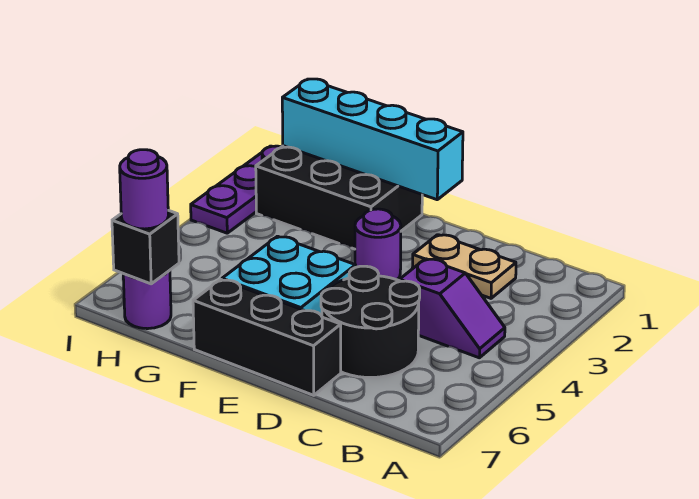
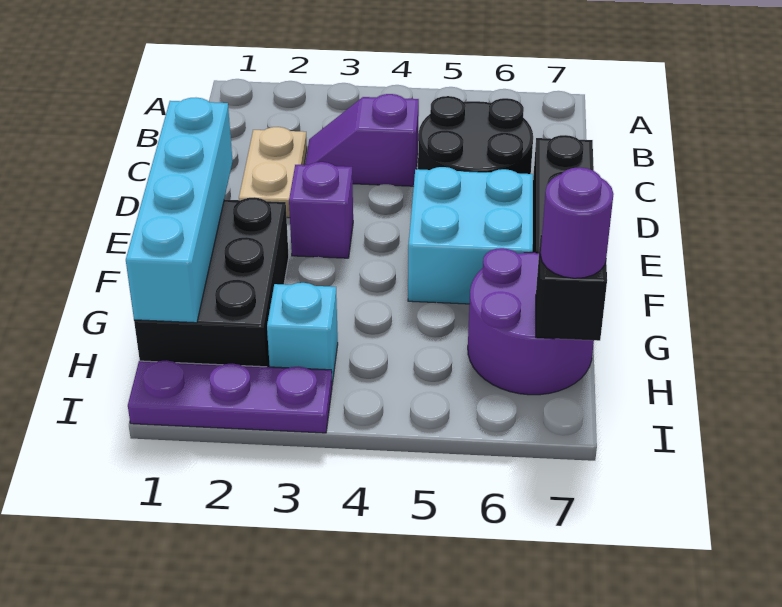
purple slope B4:C4 level 1 top C -> purple slope C3:C4 level 1 top 4
purple round brick E3 level 1 -> purple brick E3 level 1
none -> cyan brick H3 level 1
purple round brick H7 level 1 -> purple round brick G6:H7 level 1

